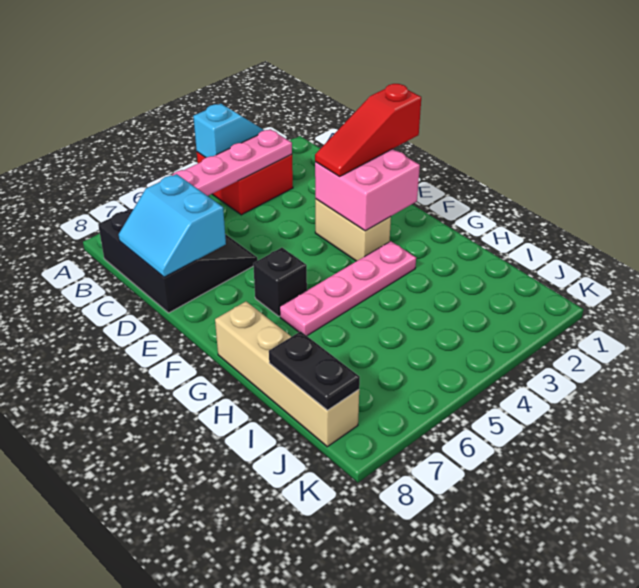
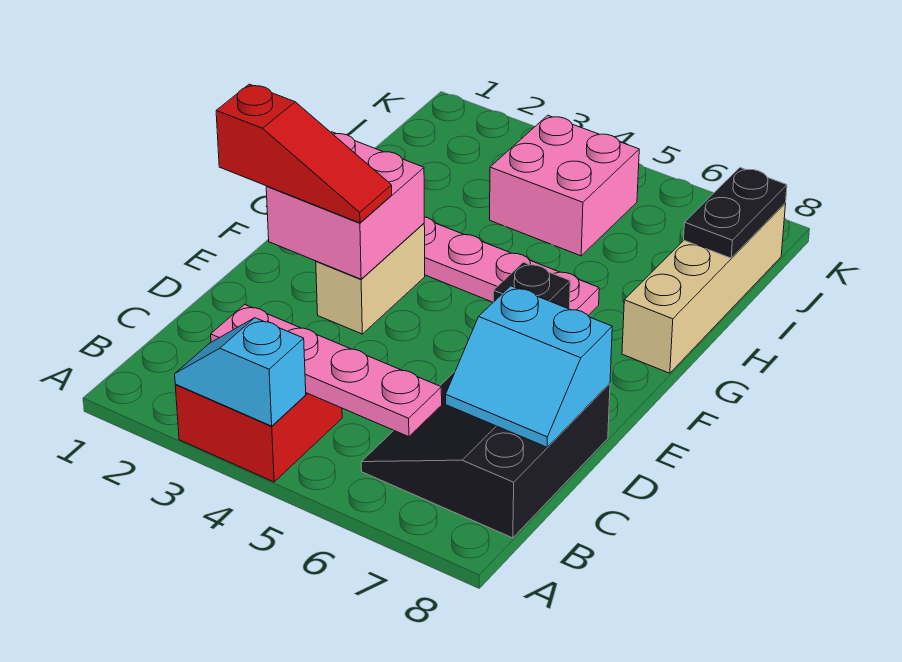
cyan slope C7:D8 level 2 top 7 -> cyan slope C7:D8 level 2 top D
none -> pink brick I4:J5 level 1

